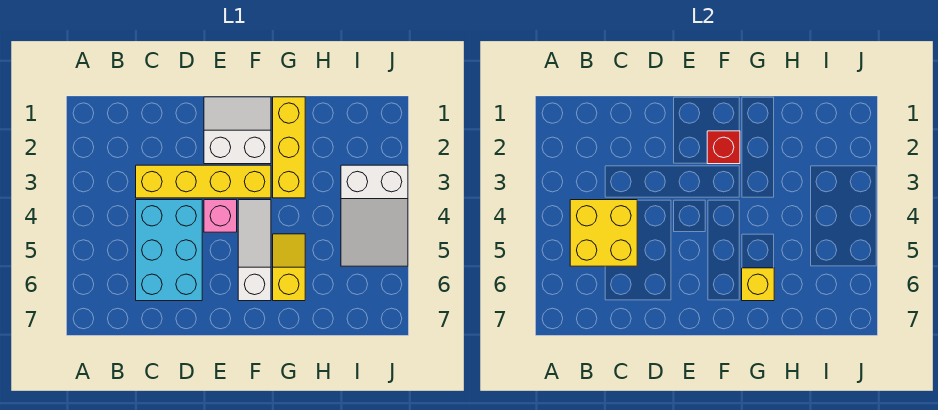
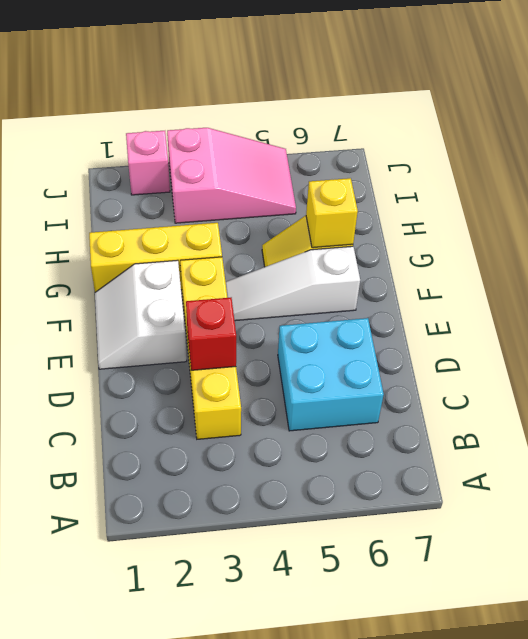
yellow brick B4:C5 level 2 -> none
cyan brick C4:D6 level 1 -> cyan brick C5:D6 level 1
pink brick E4 level 1 -> pink brick J2 level 1
red brick F2 level 2 -> red brick D3 level 2
white slope I3:J5 level 1 top 3 -> pink slope I3:J5 level 1 top 3

